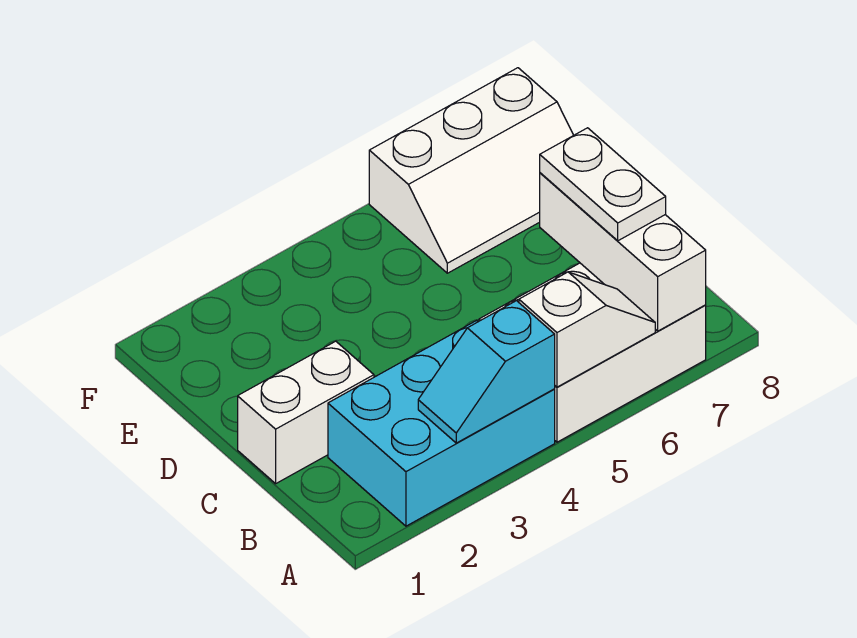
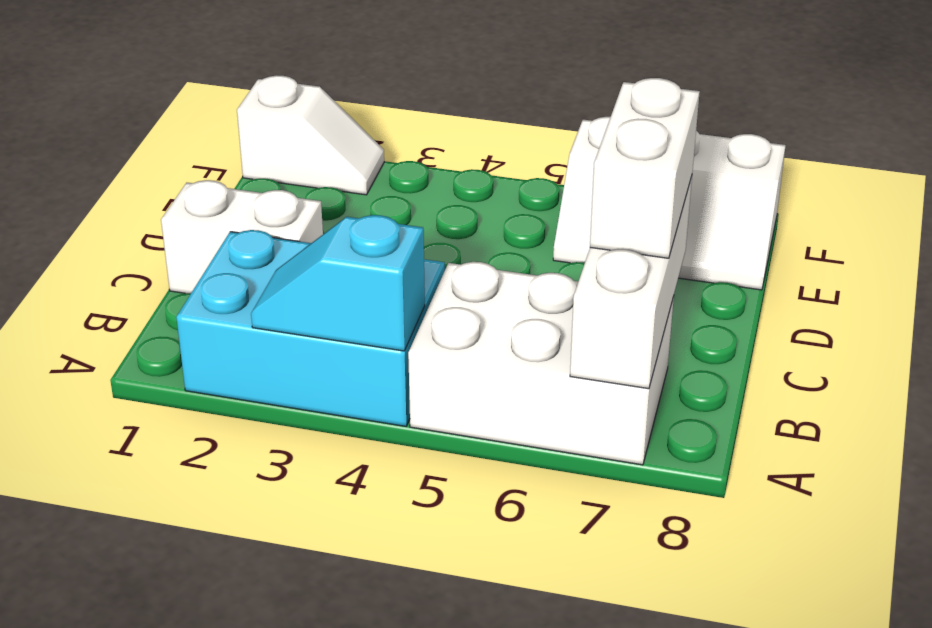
white slope A5:A6 level 2 top 5 -> white slope F1:F2 level 1 top 1
white plate B7:C7 level 3 -> white brick B7:C7 level 3

